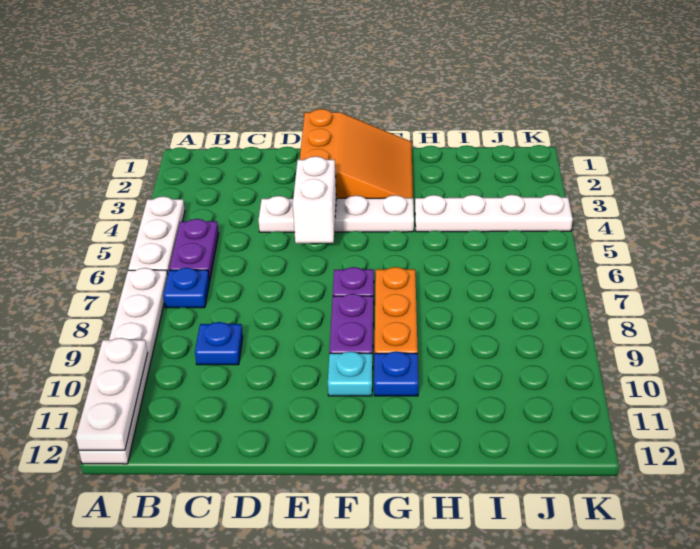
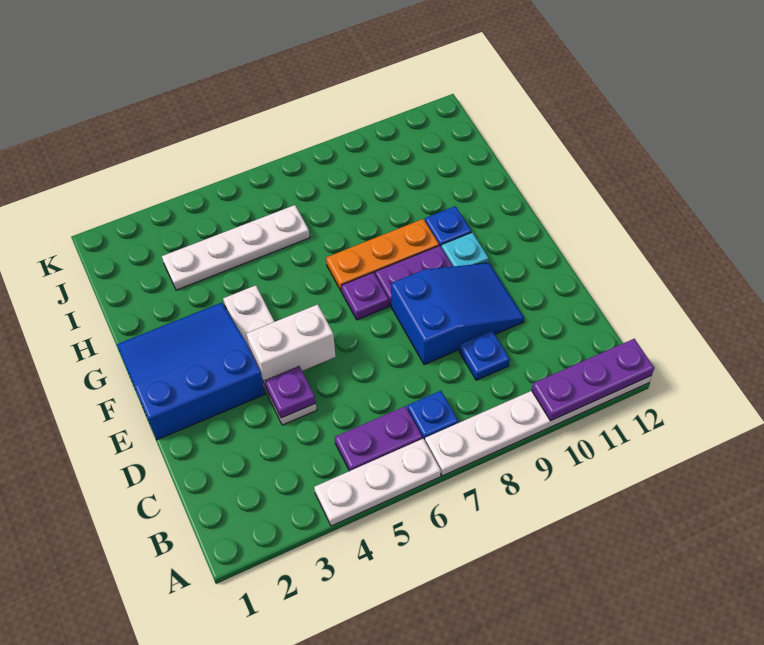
white plate A10:A12 level 2 -> purple plate A10:A12 level 2
none -> purple plate D4 level 2
none -> blue slope D8:E10 level 1 top 8
orange slope E1:G3 level 1 top E -> blue slope E1:G3 level 1 top E
white plate H4:K4 level 1 -> white plate I3:I6 level 1

